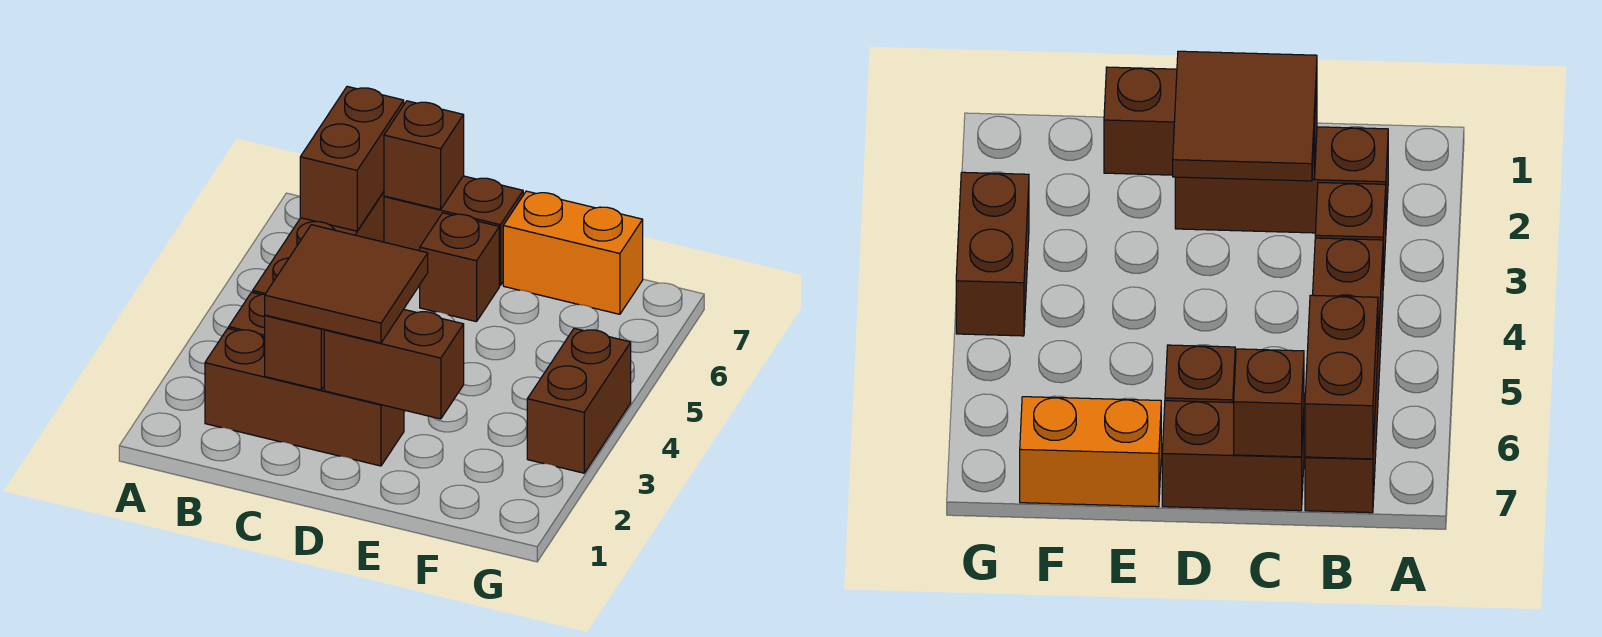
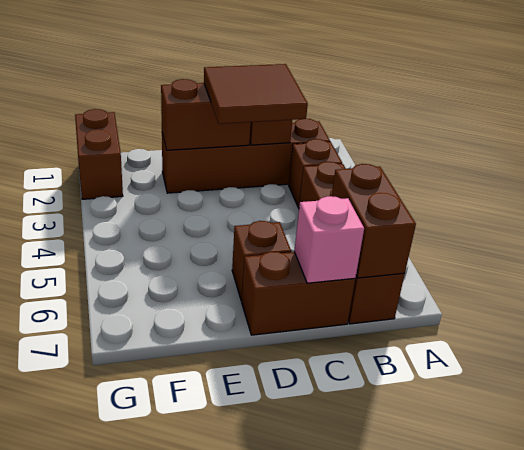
brown brick B2:D2 level 1 -> brown brick B2:E2 level 1
brown brick C7 level 2 -> pink brick C7 level 2
orange brick E7:F7 level 1 -> none
brown brick G3:G4 level 1 -> brown brick G1:G2 level 1

